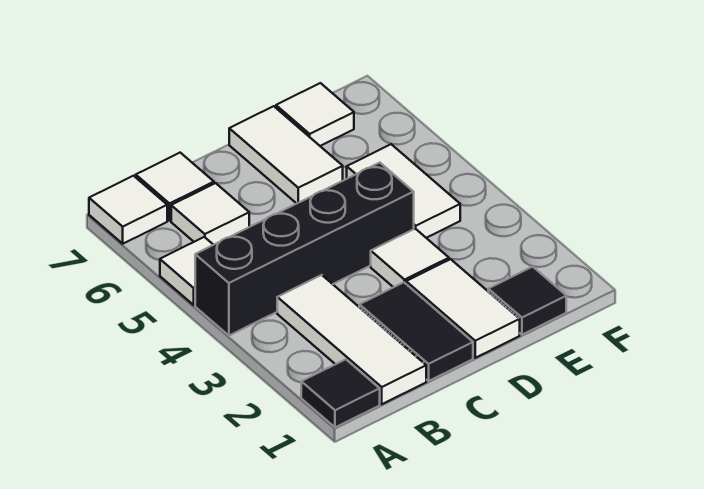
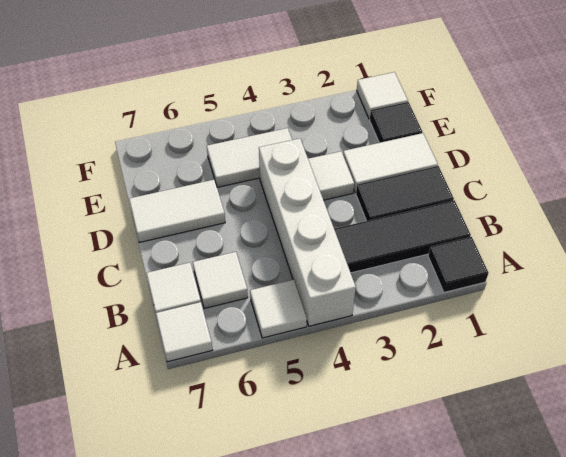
black brick A4:D4 level 1 -> white brick A4:D4 level 1
white tile B1:B3 level 1 -> black tile B1:B3 level 1
white tile E7 level 1 -> white tile F1 level 1

